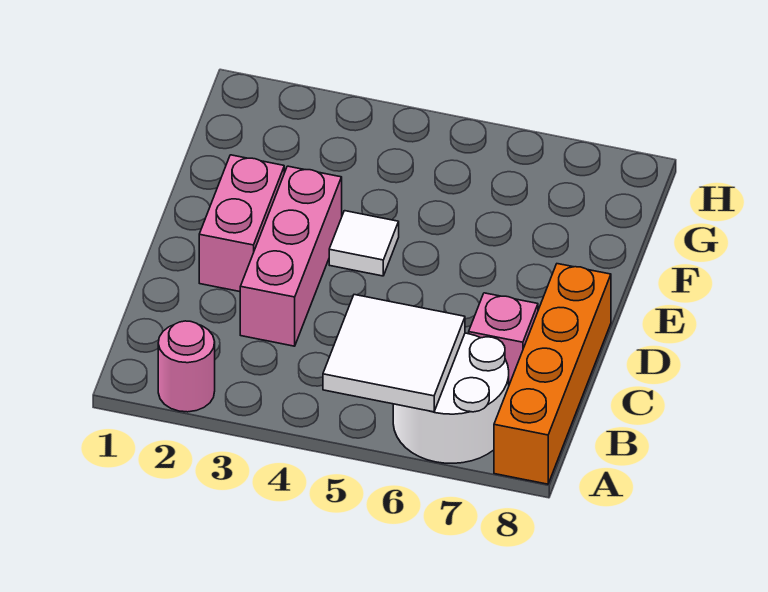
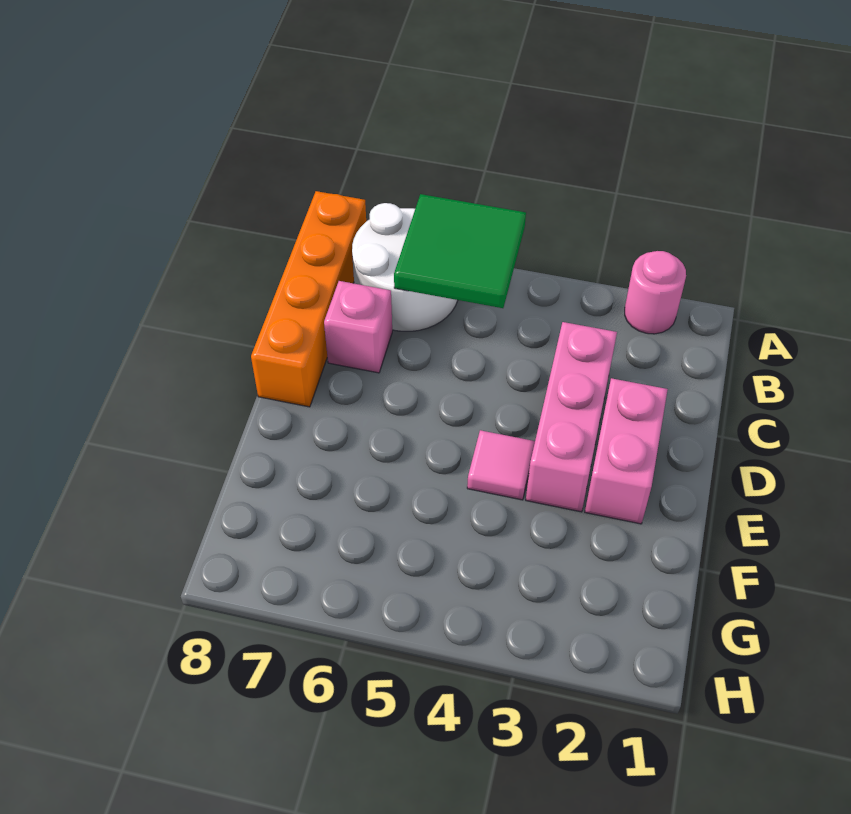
white tile A5:B6 level 2 -> green tile A5:B6 level 2
white tile E4 level 1 -> pink tile E4 level 1

